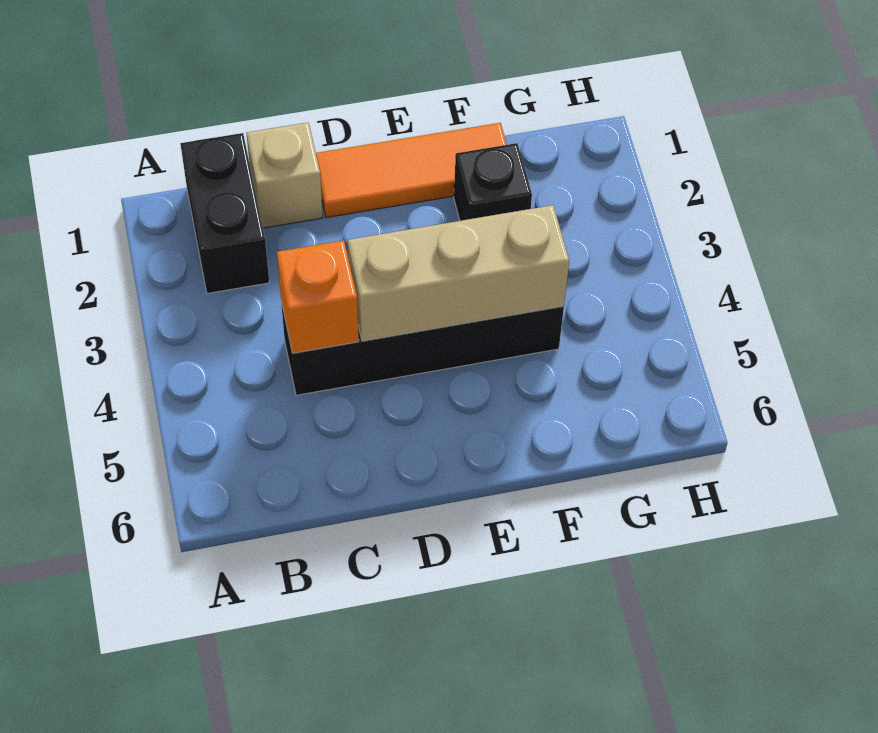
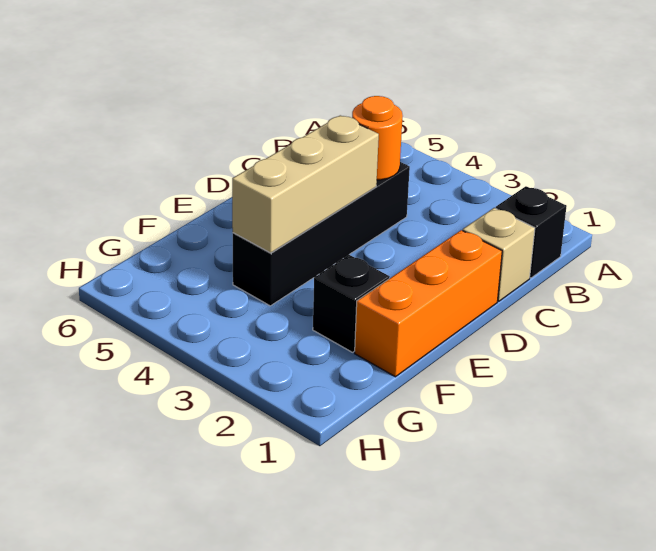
black brick B1:B2 level 1 -> black brick B1 level 1
orange brick C4 level 2 -> orange round brick C4 level 2
orange tile D1:F1 level 1 -> orange brick D1:F1 level 1

